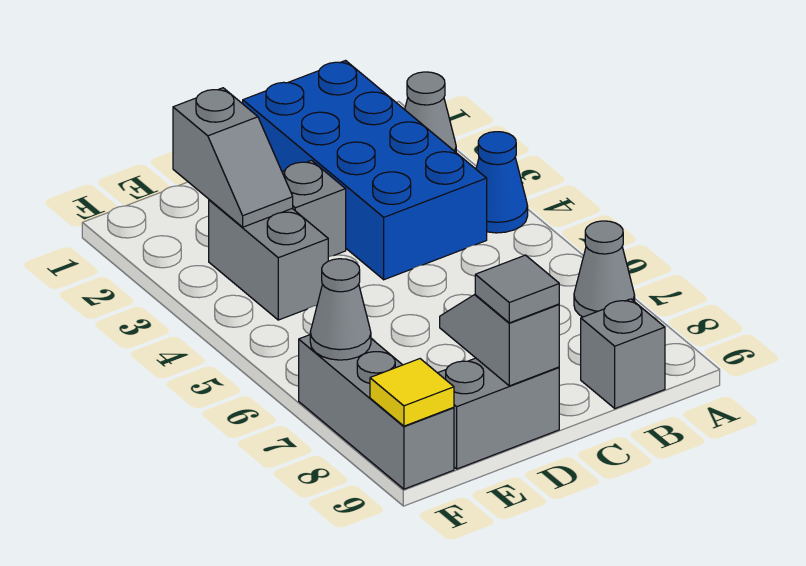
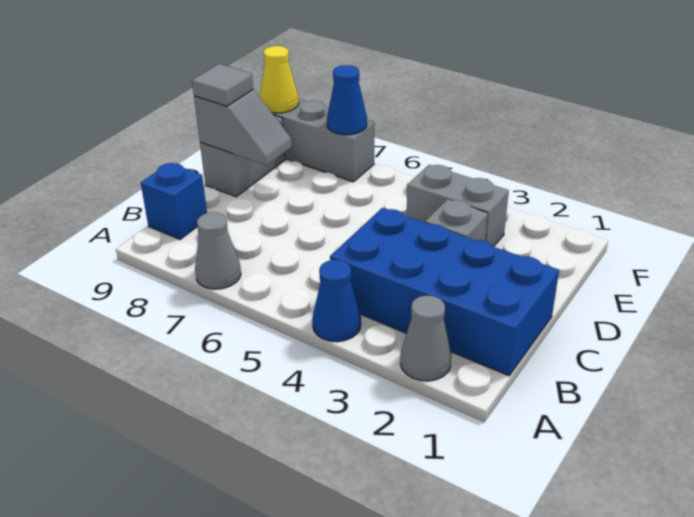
grey brick B9 level 1 -> blue brick B9 level 1
grey slope E2:E3 level 2 top 2 -> none
grey cone F7 level 2 -> blue cone F7 level 2
yellow tile F9 level 2 -> yellow cone F9 level 2

